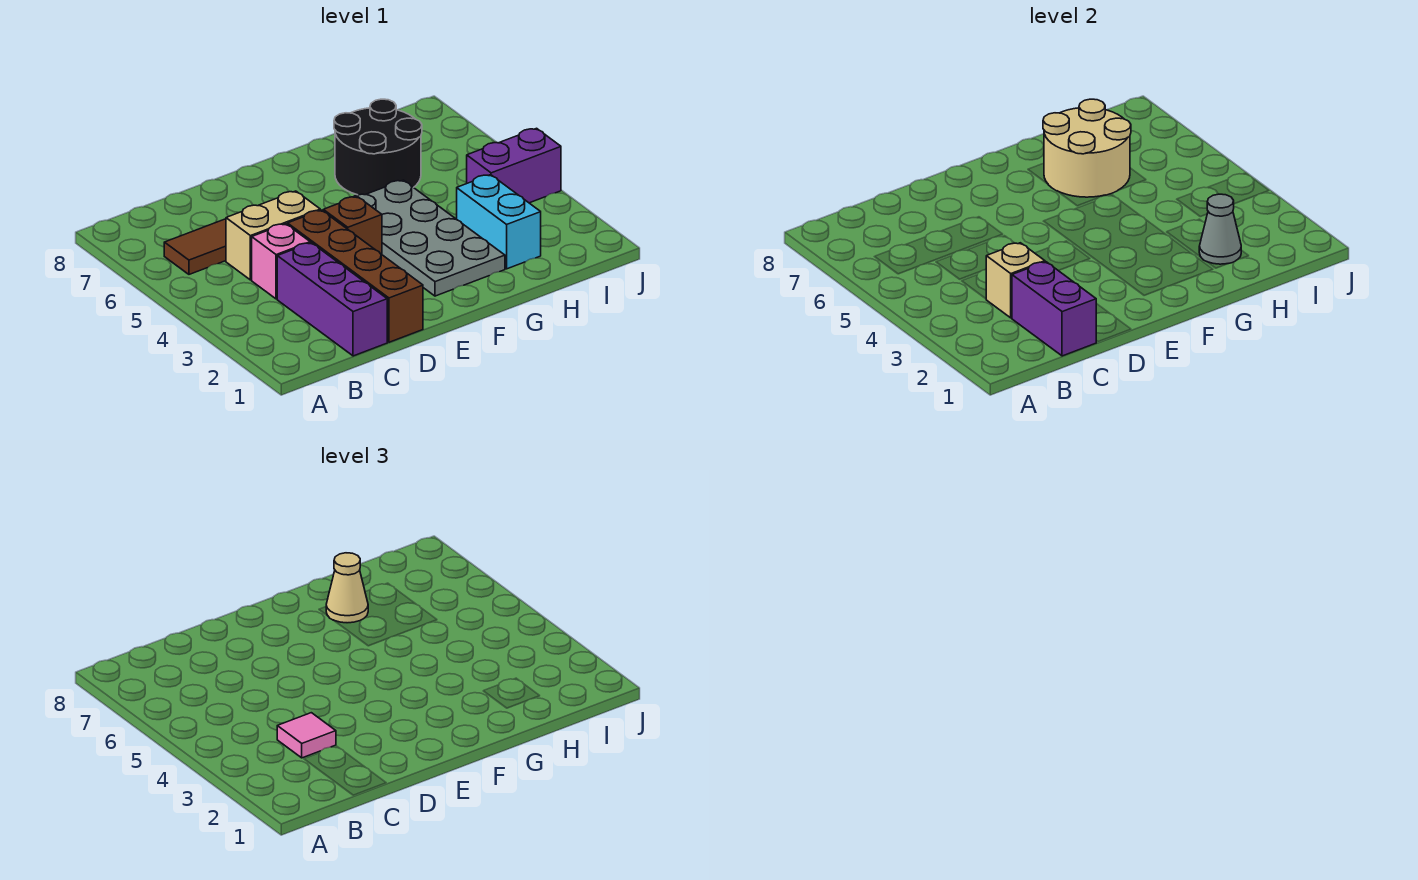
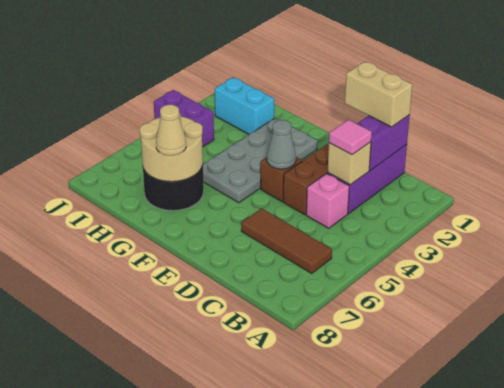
tan brick C5:D5 level 1 -> tan brick C1:D1 level 3
cyan brick H2:H3 level 1 -> cyan brick H2:I2 level 1
grey cone H2 level 2 -> grey cone E4 level 2

